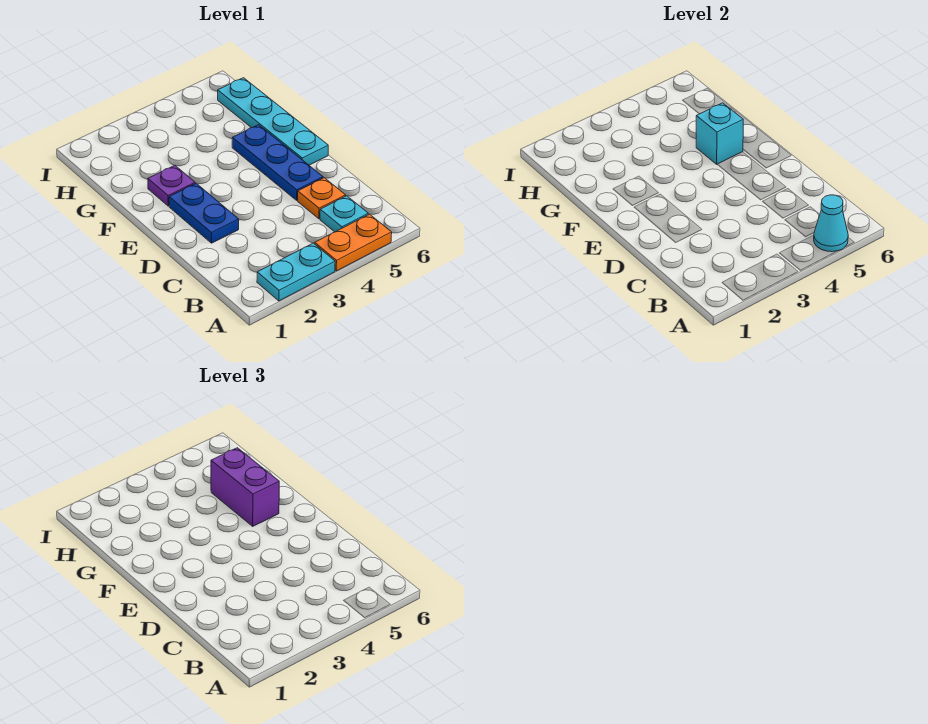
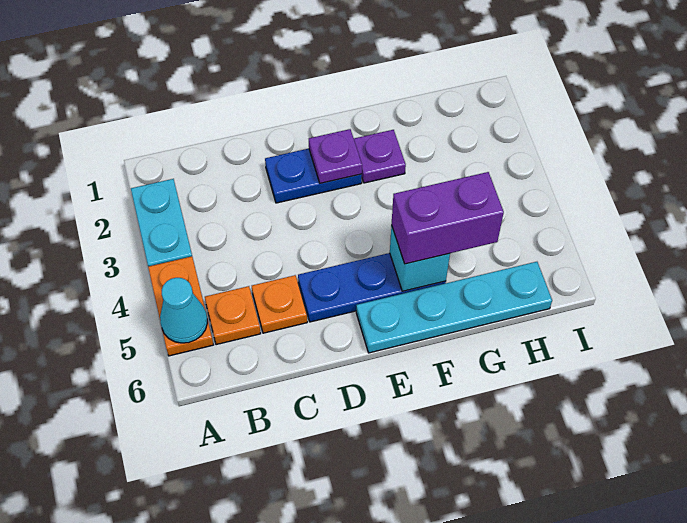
cyan plate B5 level 1 -> orange plate B5 level 1
none -> purple plate E2 level 2

